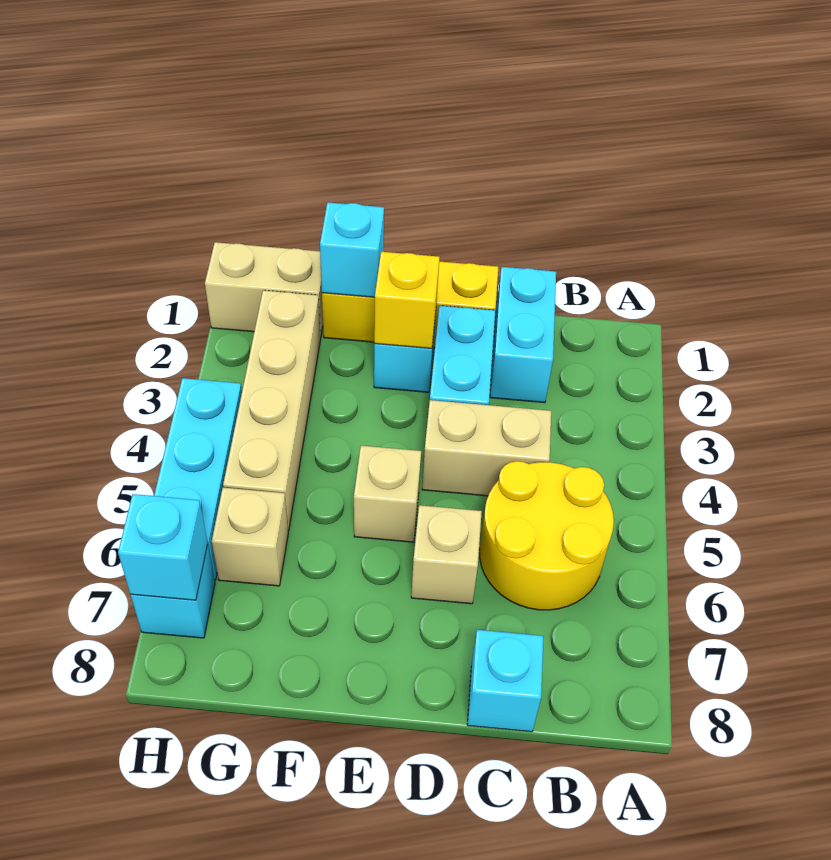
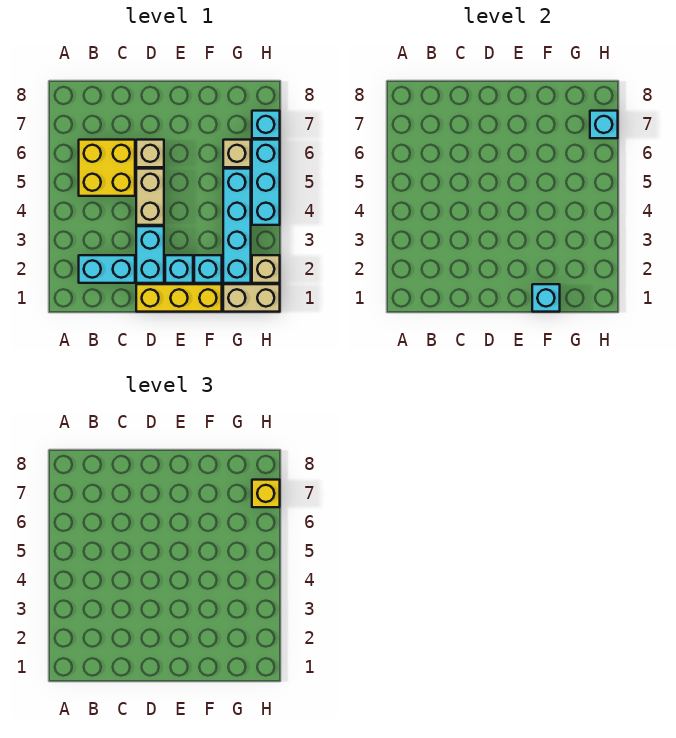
yellow round brick B5:C6 level 1 -> yellow brick B5:C6 level 1
cyan brick C1:C2 level 1 -> cyan brick B2:C2 level 1
tan brick C4:D4 level 1 -> tan brick D4:D5 level 1
cyan brick C8 level 1 -> cyan brick F2 level 1
yellow brick E2 level 2 -> yellow brick H7 level 3
tan brick E5 level 1 -> tan brick H2 level 1
tan brick G2:G5 level 1 -> cyan brick G2:G5 level 1

